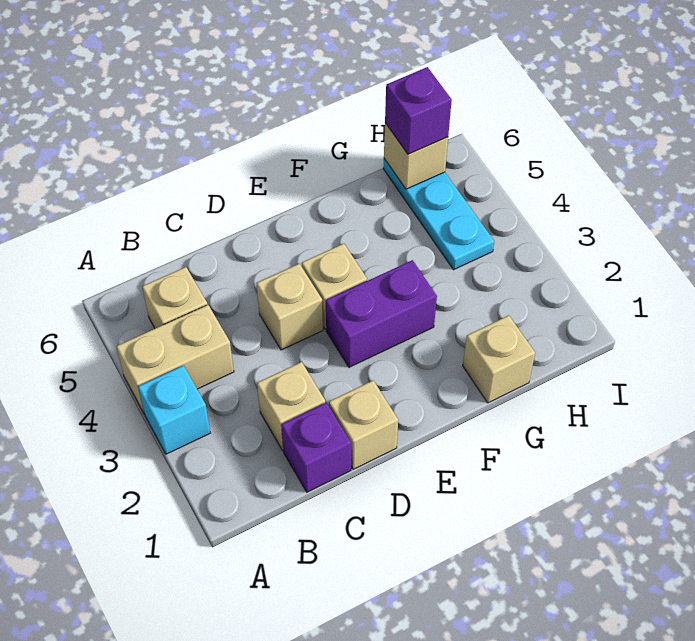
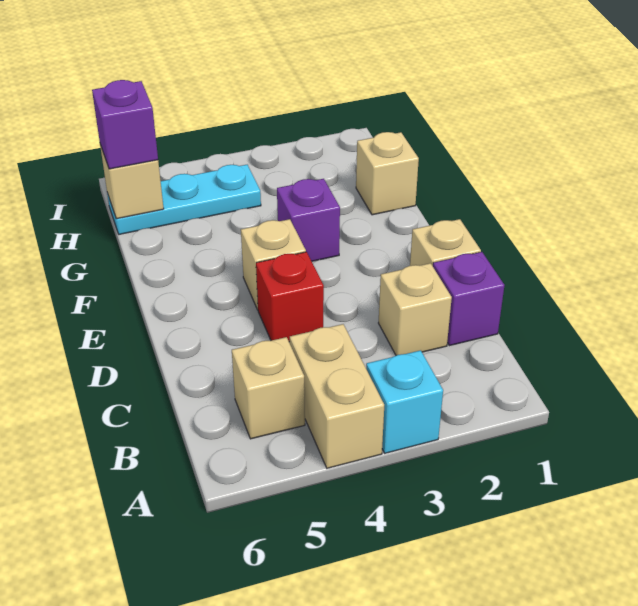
tan brick D4 level 1 -> red brick D4 level 1
purple brick E3:F3 level 1 -> purple brick F3 level 1

